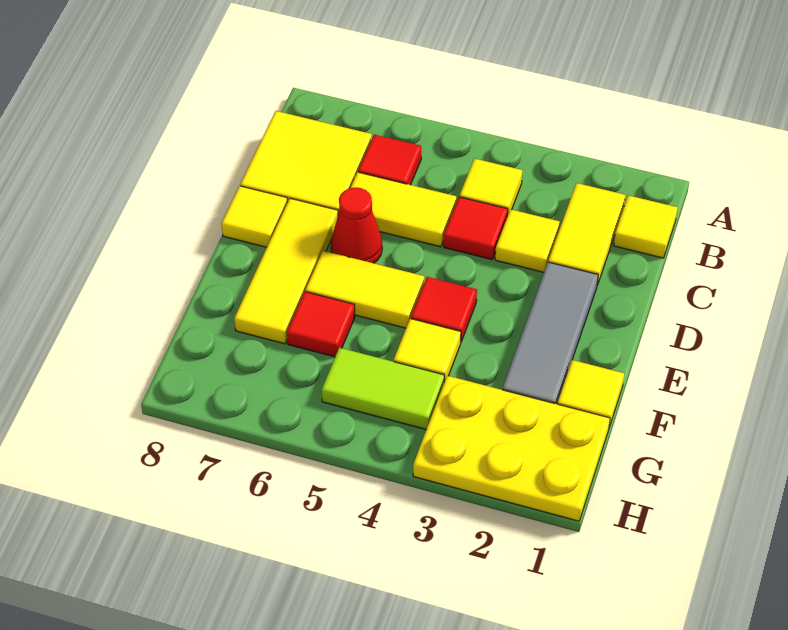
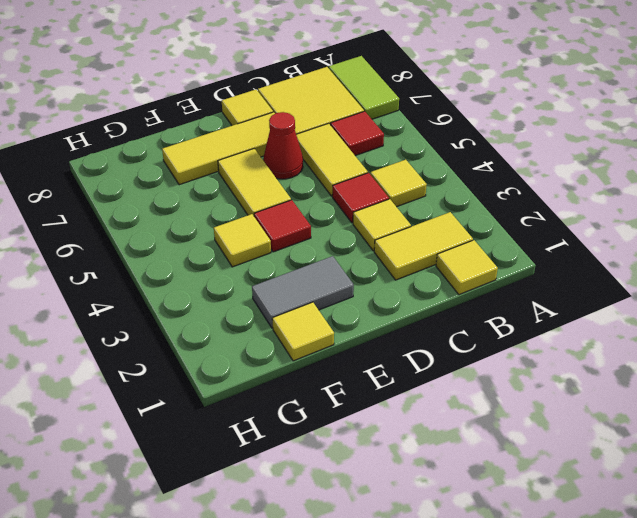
grey tile D2:F2 level 1 -> grey tile E2:F2 level 1
red tile F6 level 1 -> none
yellow plate G1:H3 level 1 -> none
lime tile G4:G5 level 1 -> lime tile A7:A8 level 1

